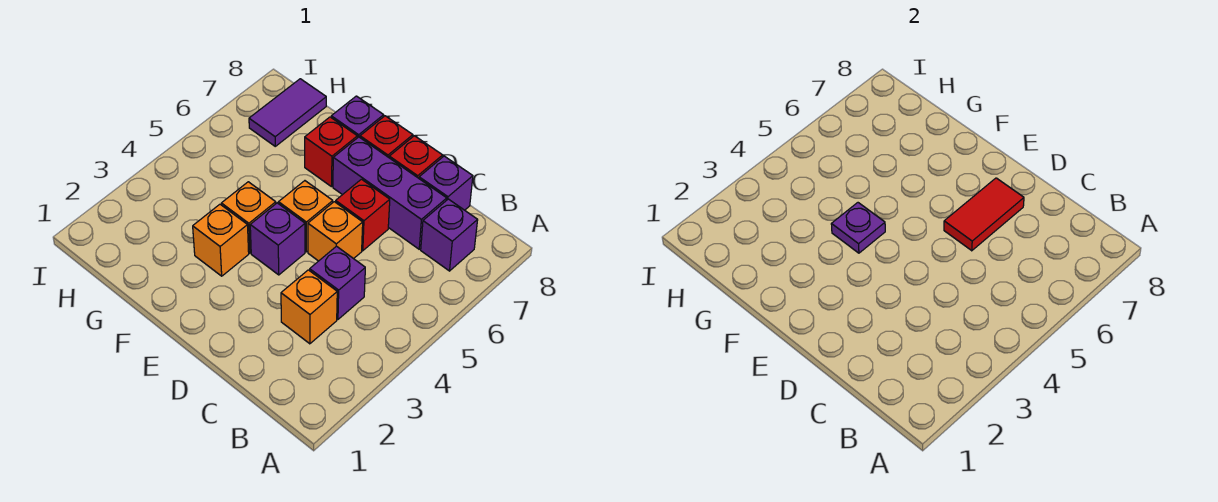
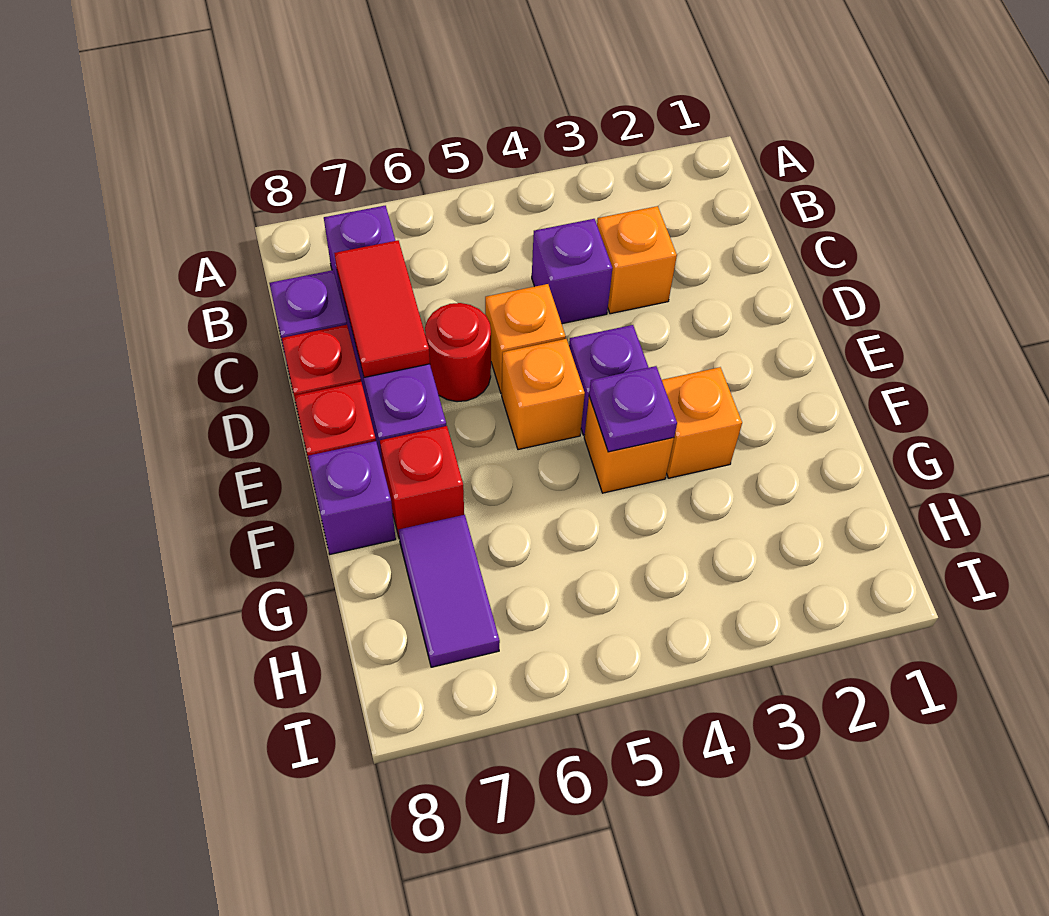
red brick D6 level 1 -> red round brick D6 level 1
red tile D6:D7 level 2 -> red tile C7:D7 level 2
purple tile H7:H8 level 1 -> purple tile G7:H7 level 1

